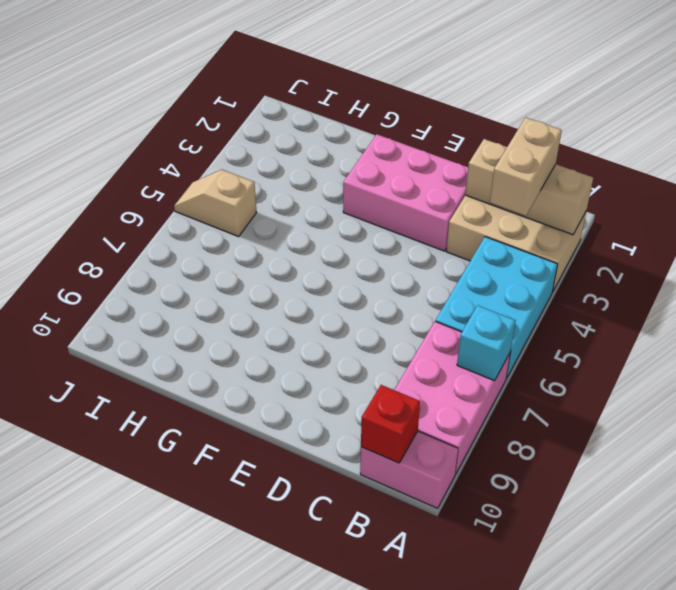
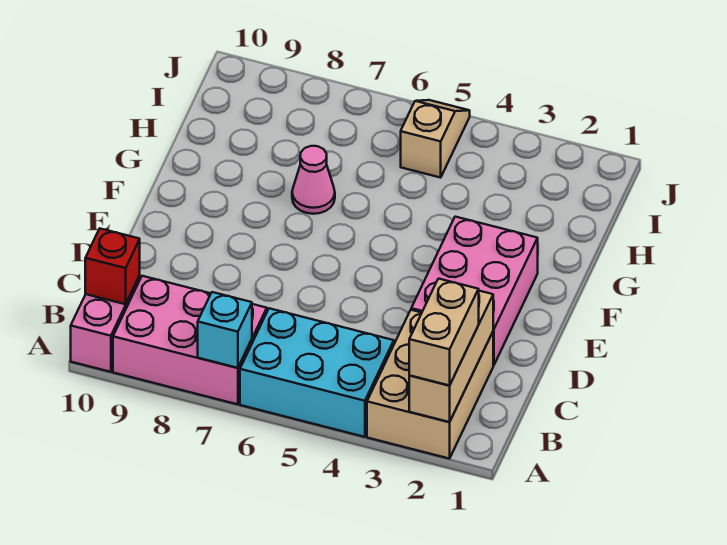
tan brick B2:B3 level 3 -> tan brick A2:B2 level 3
none -> pink cone G7 level 1

